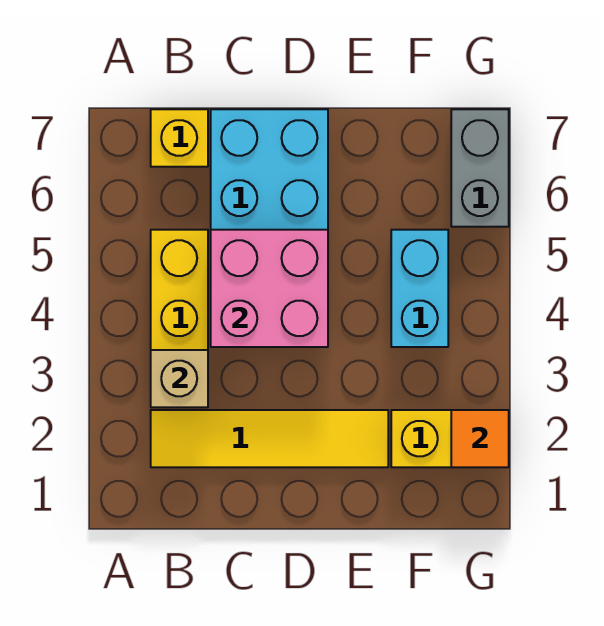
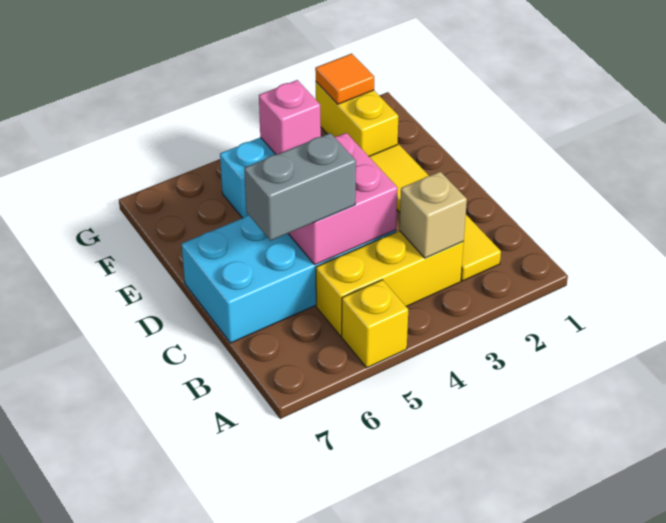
yellow brick B7 level 1 -> yellow brick A5 level 1
none -> pink brick F4 level 2
grey brick G6:G7 level 1 -> grey brick C5:C6 level 3

